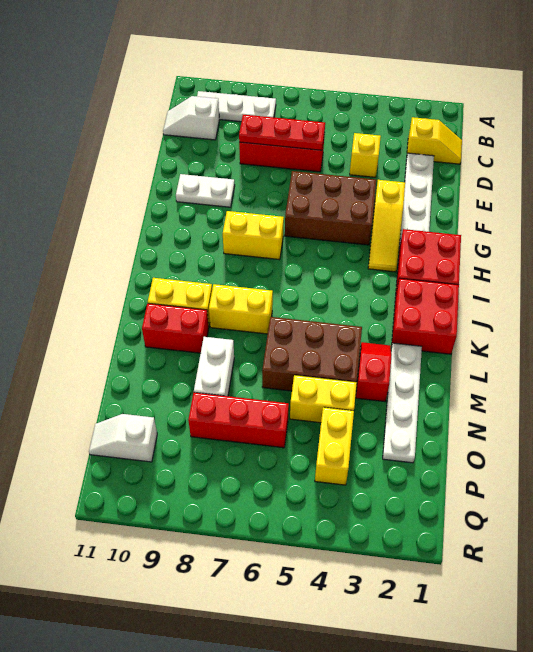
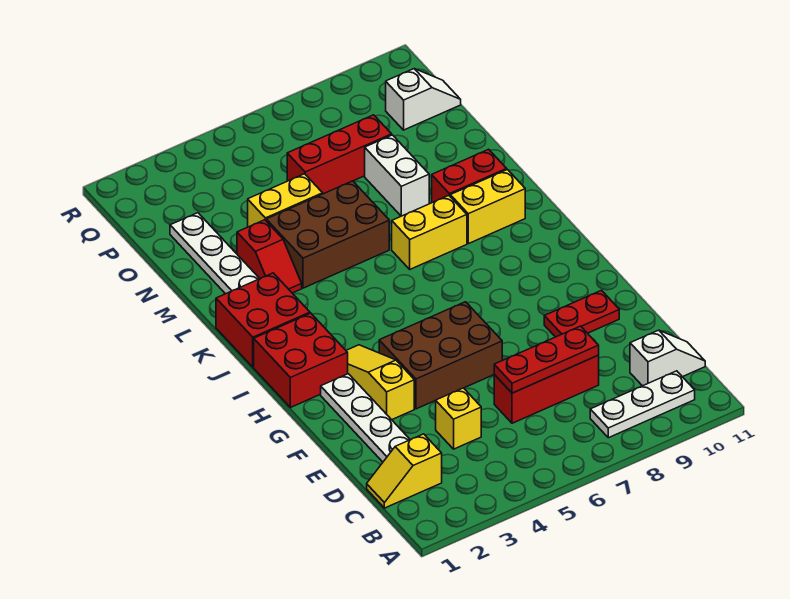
white plate F9:F10 level 1 -> red plate F9:F10 level 1
yellow brick H7:H8 level 1 -> none
yellow brick O4:P4 level 1 -> none

